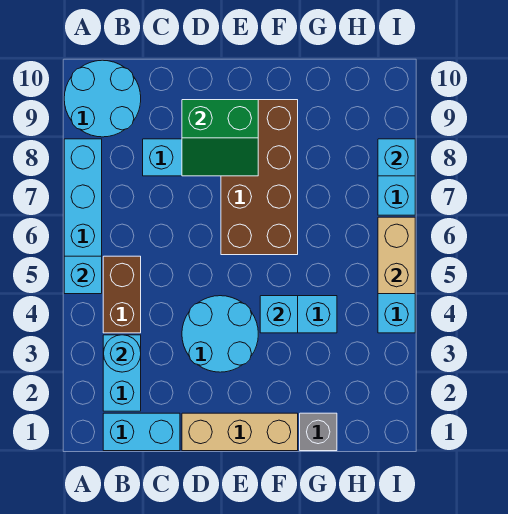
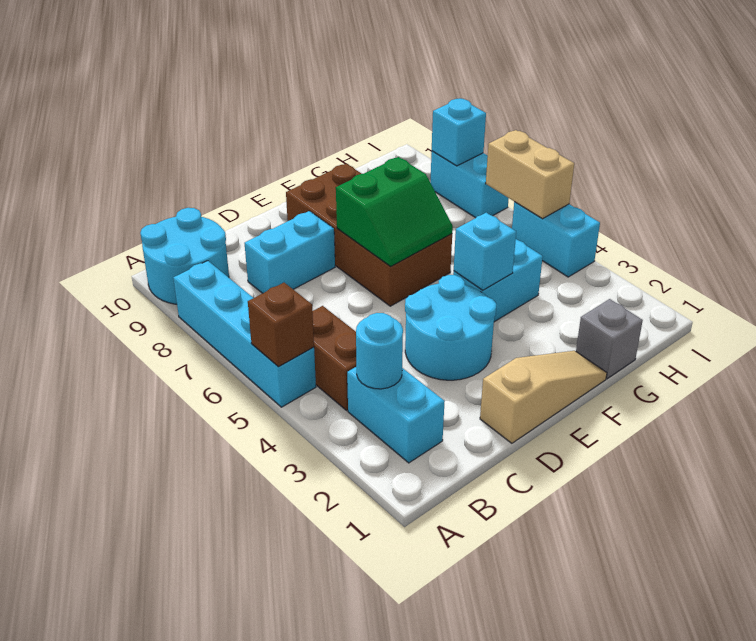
cyan brick A5 level 2 -> brown brick A5 level 2
cyan brick B1:C1 level 1 -> none
tan brick D1:F1 level 1 -> tan slope D1:F1 level 1 top D
green slope D8:E9 level 2 top 9 -> green slope E6:F7 level 2 top 7

